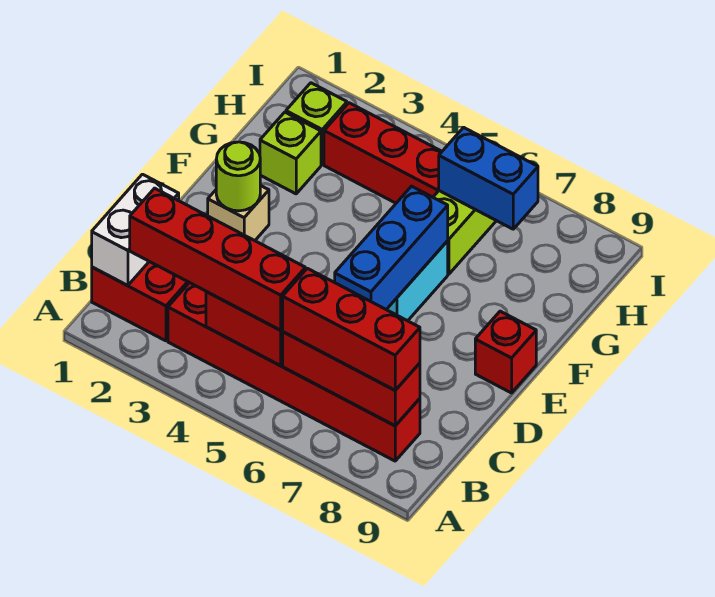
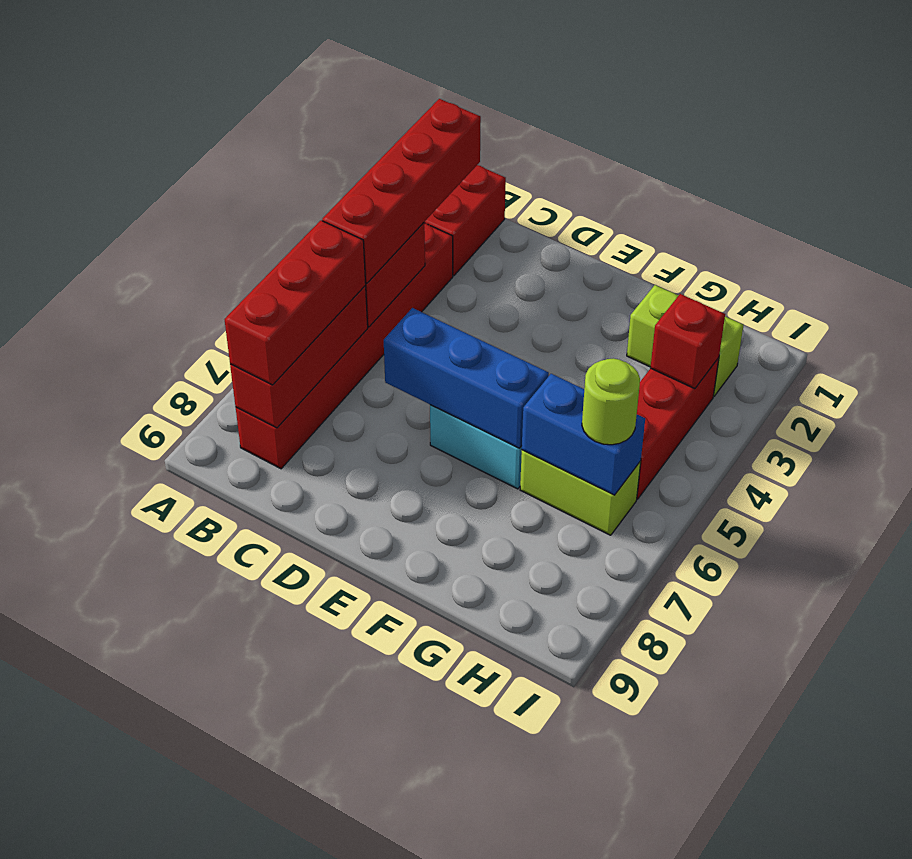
white brick B1:C1 level 2 -> none
tan brick E2 level 1 -> none
lime round brick E2 level 2 -> lime round brick H6 level 3
red brick E9 level 1 -> red brick H3 level 2
blue brick H6:H7 level 2 -> blue brick G6:H6 level 2

